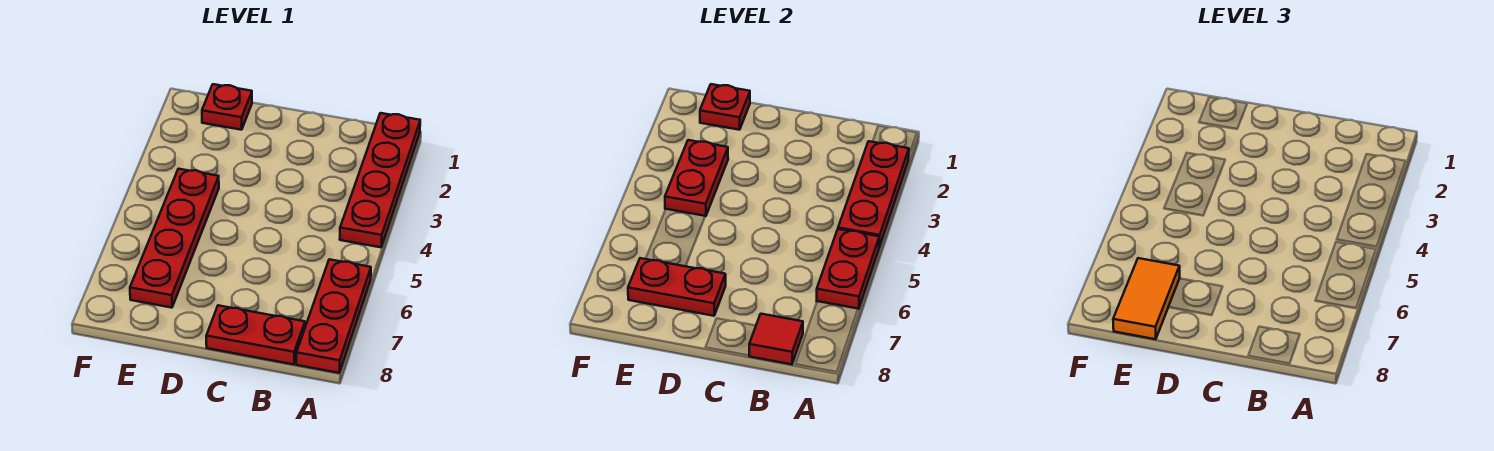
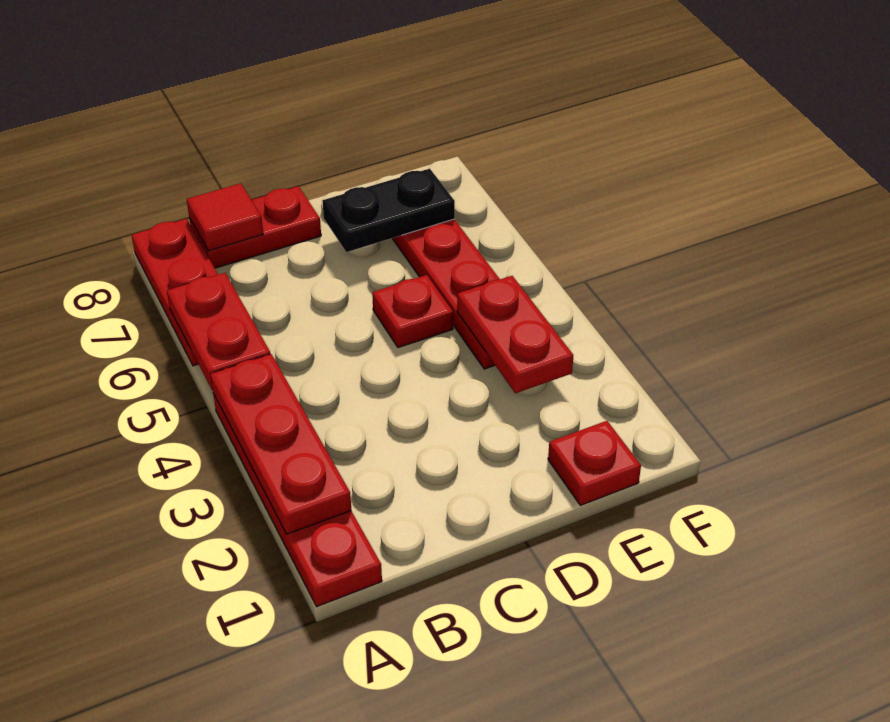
red plate D7:E7 level 2 -> black plate D7:E7 level 2
red plate E1 level 2 -> red plate D5 level 1
orange tile E7:E8 level 3 -> none

